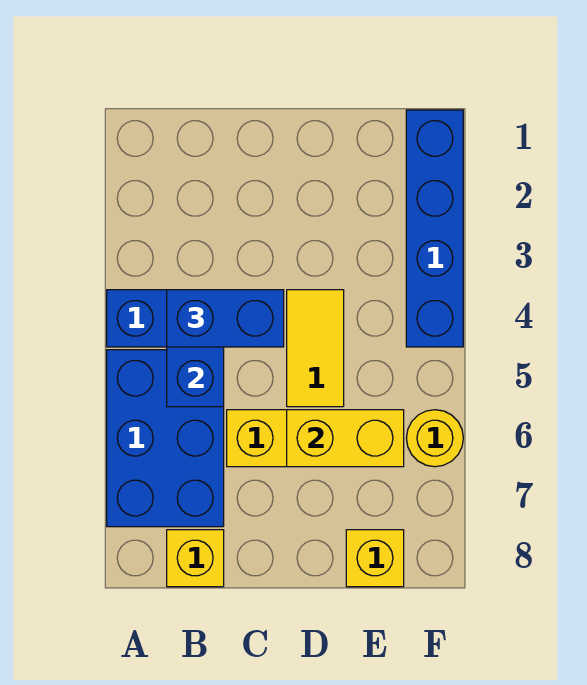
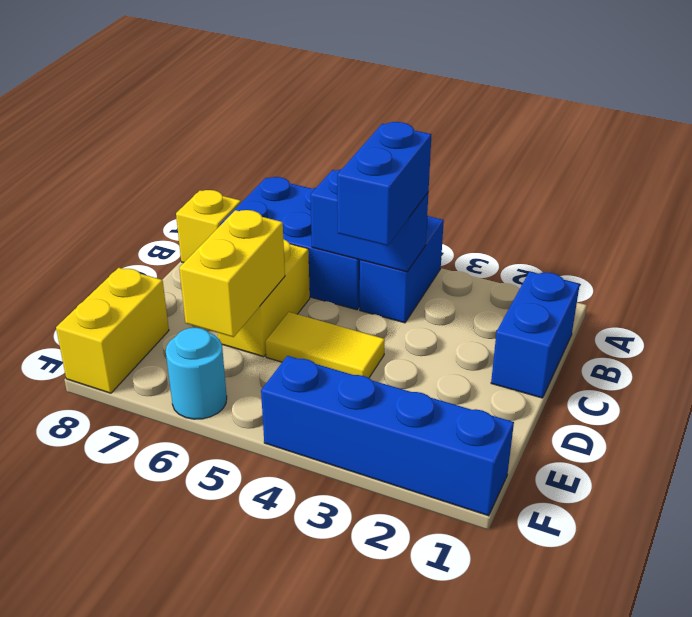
none -> blue brick B1:C1 level 1
yellow brick E8 level 1 -> yellow brick E8:F8 level 1
yellow round brick F6 level 1 -> cyan round brick F6 level 1

